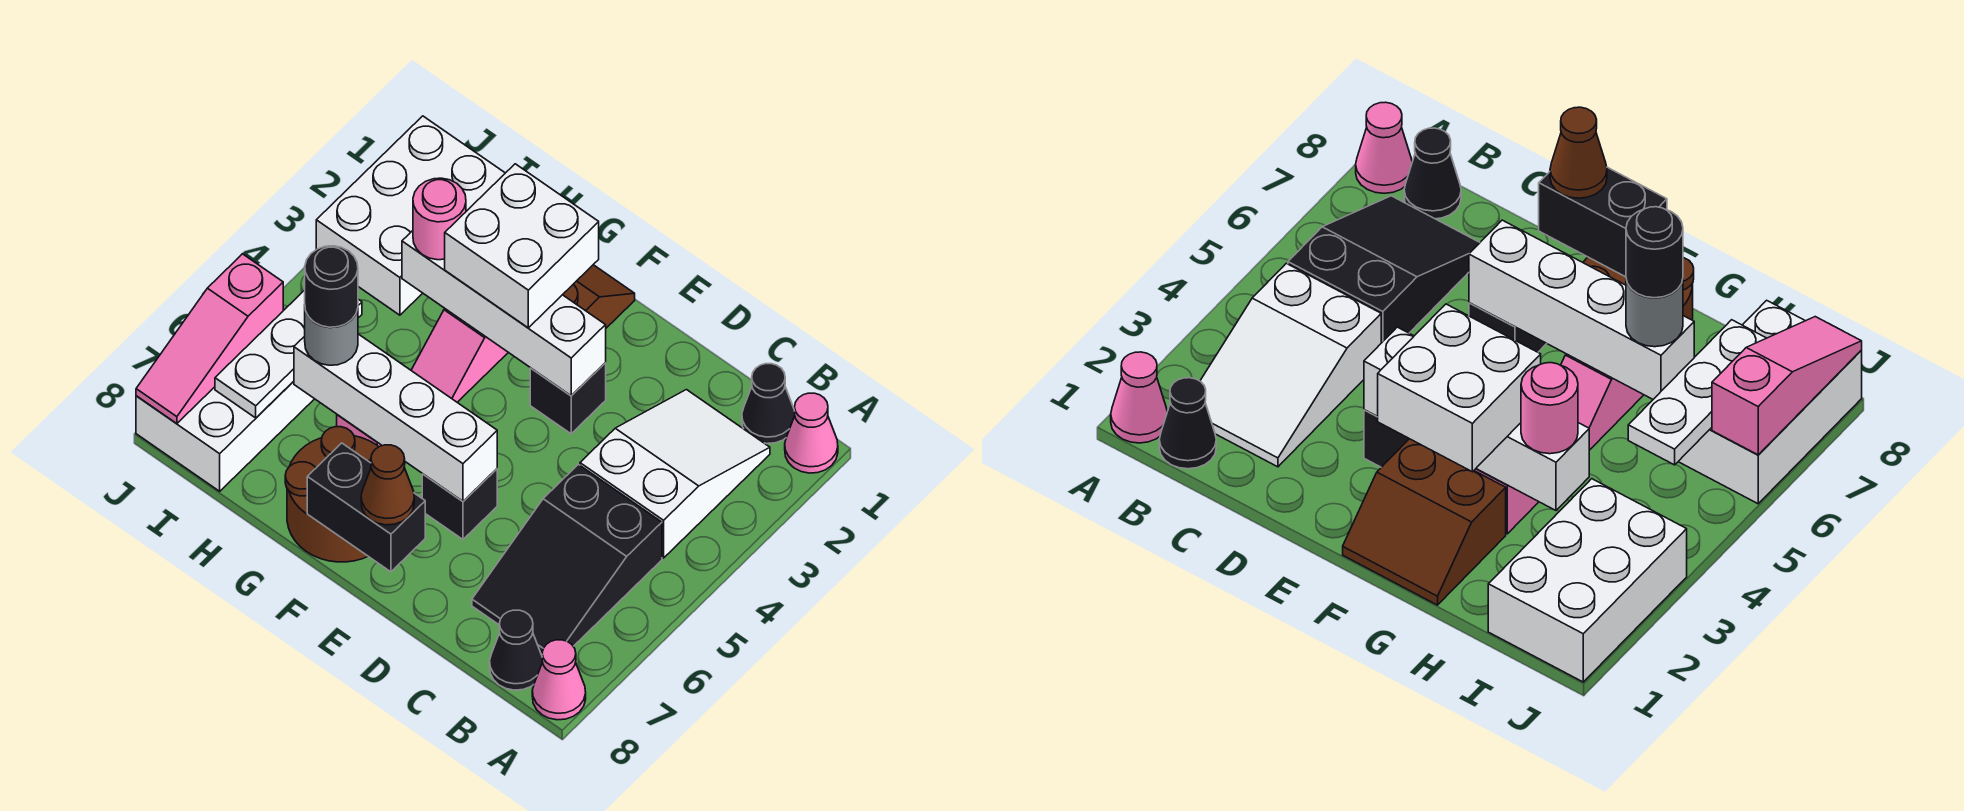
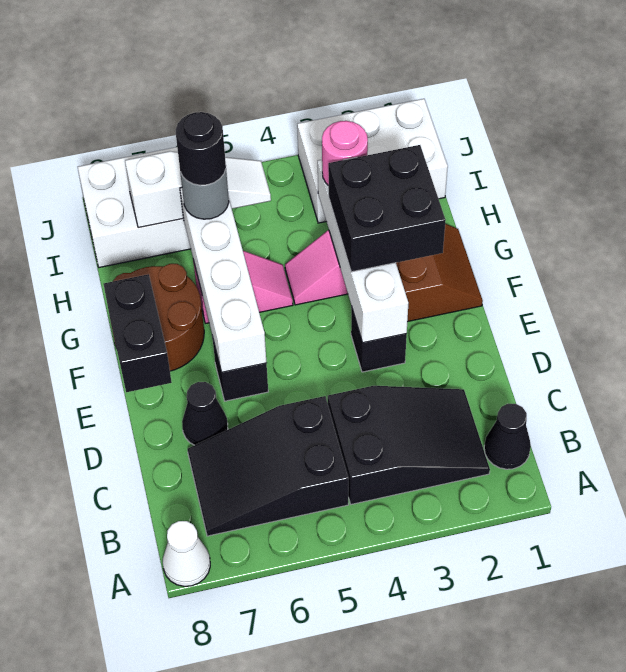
pink cone A1 level 1 -> none
pink cone A8 level 1 -> white cone A8 level 1
white slope B2:C4 level 1 top 4 -> black slope B2:C4 level 1 top 4
black cone B8 level 1 -> black cone D7 level 1
brown cone E8 level 3 -> none
white brick F2:G3 level 3 -> black brick F2:G3 level 3
white plate I5:I7 level 2 -> white slope I5:I7 level 2 top 7
pink slope J6:J8 level 2 top 6 -> none

